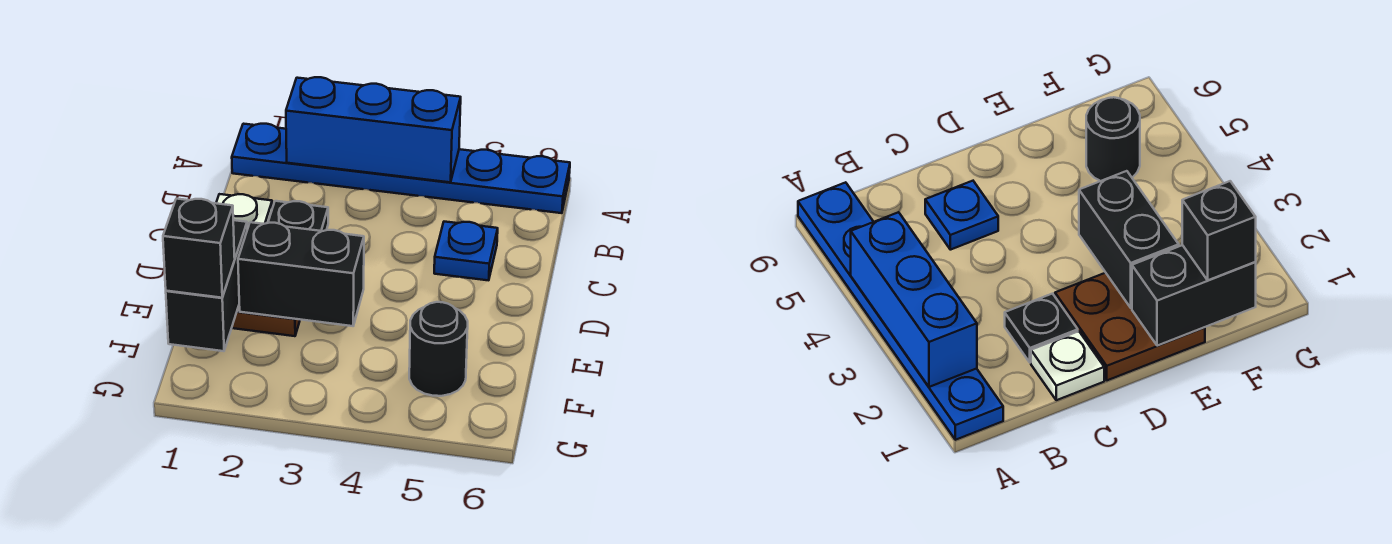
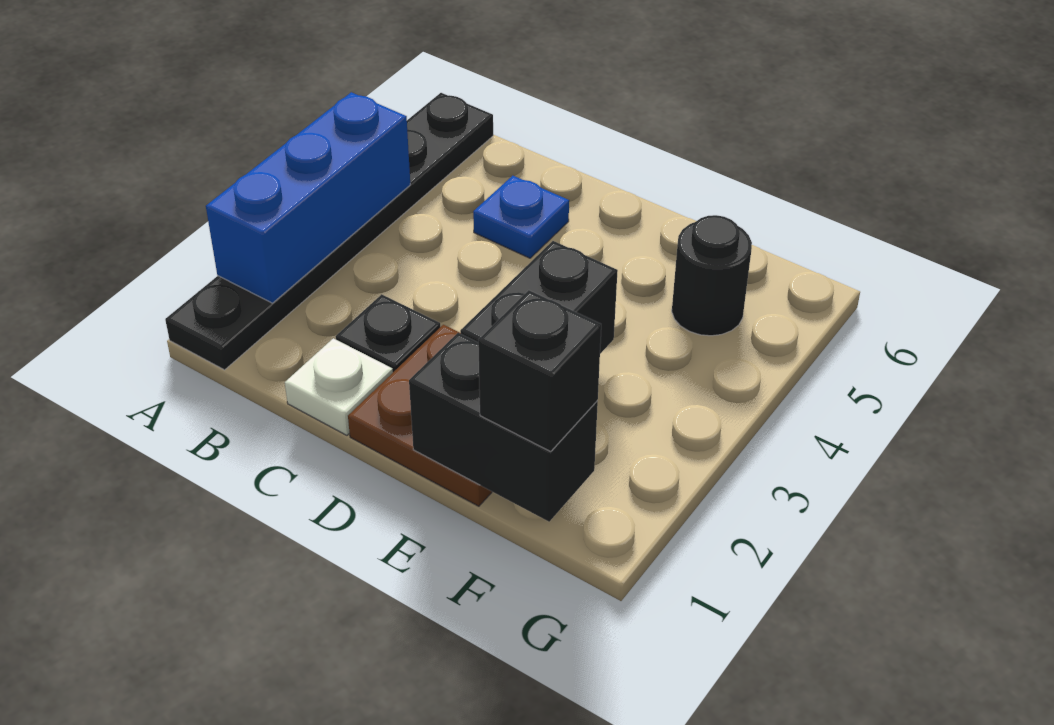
blue plate A1:A6 level 1 -> black plate A1:A6 level 1

